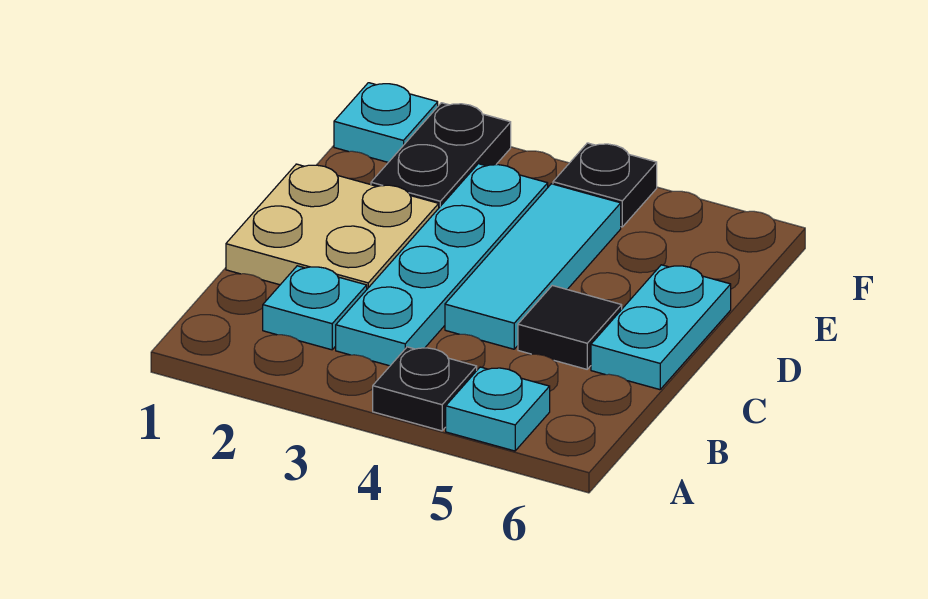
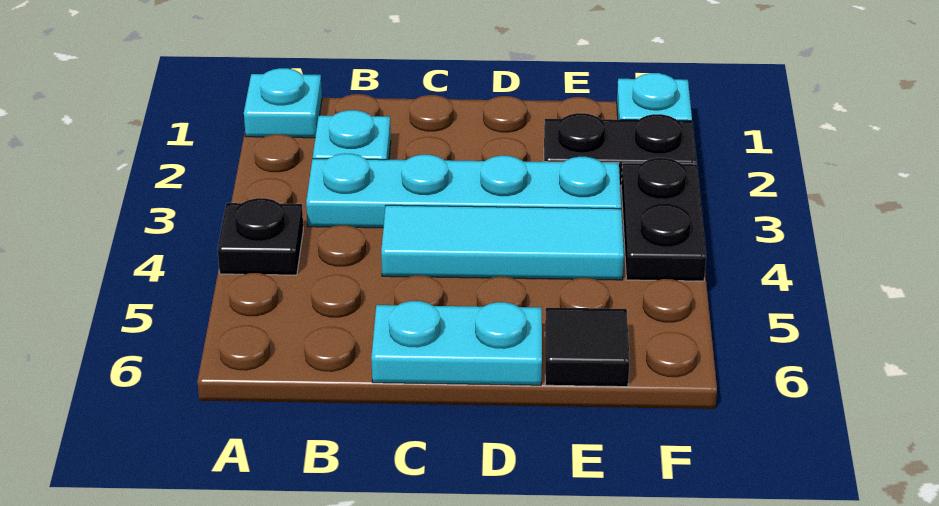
cyan plate A5 level 1 -> cyan plate A1 level 1
tan plate C1:D2 level 1 -> none
black tile C5 level 1 -> black tile E6 level 1
black plate F4 level 1 -> black plate F3:F4 level 1

